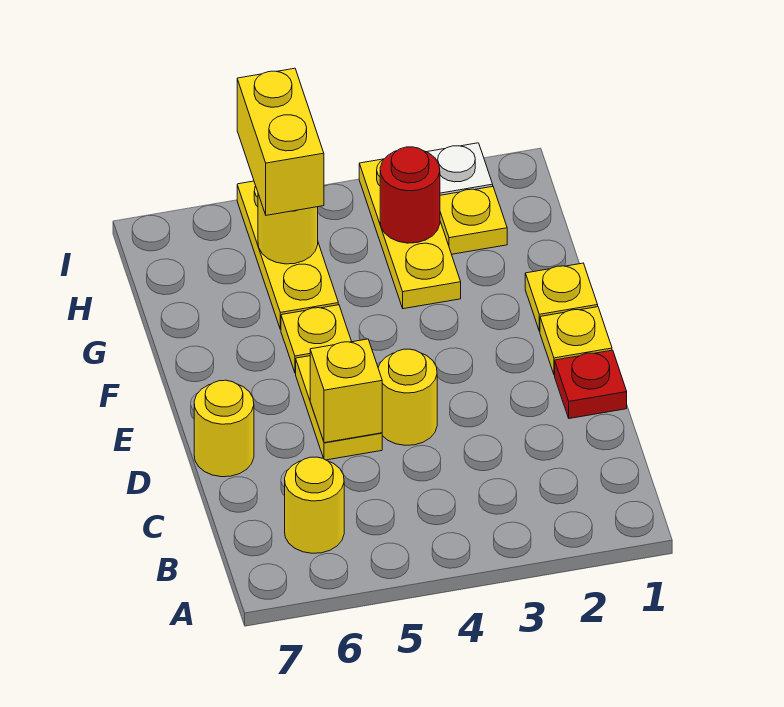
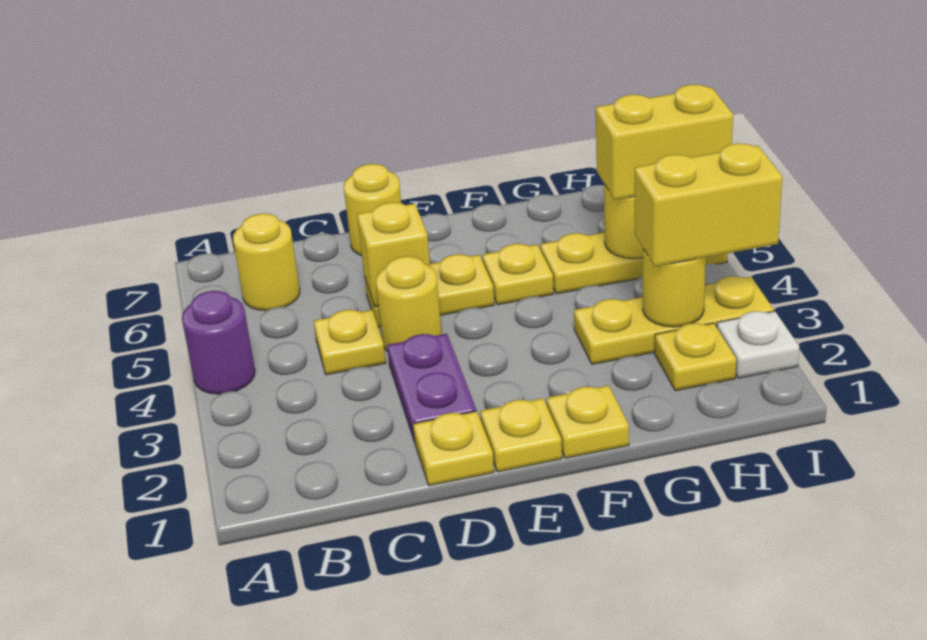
none -> purple round brick A4 level 1
none -> yellow plate C4 level 1
red plate D1 level 1 -> yellow plate D1 level 1
none -> purple plate D2:D3 level 1
red round brick H3 level 2 -> yellow round brick H3 level 2
none -> yellow brick H3:I3 level 3

